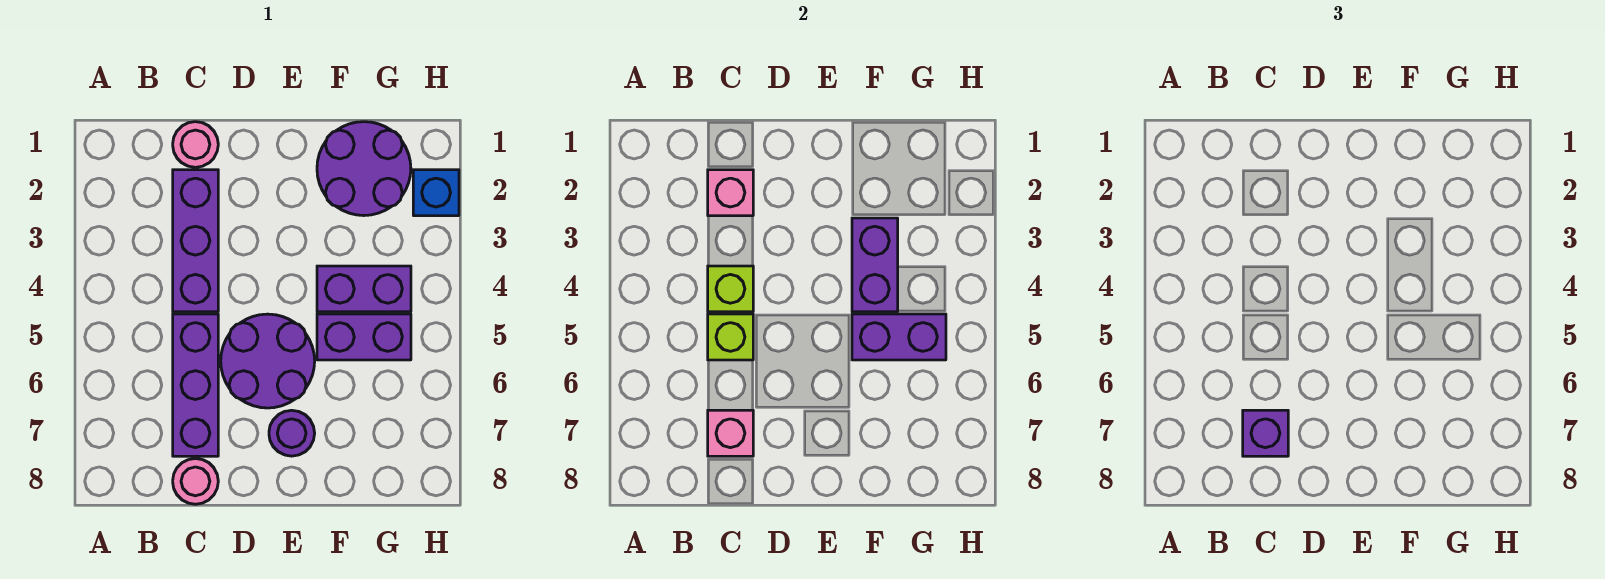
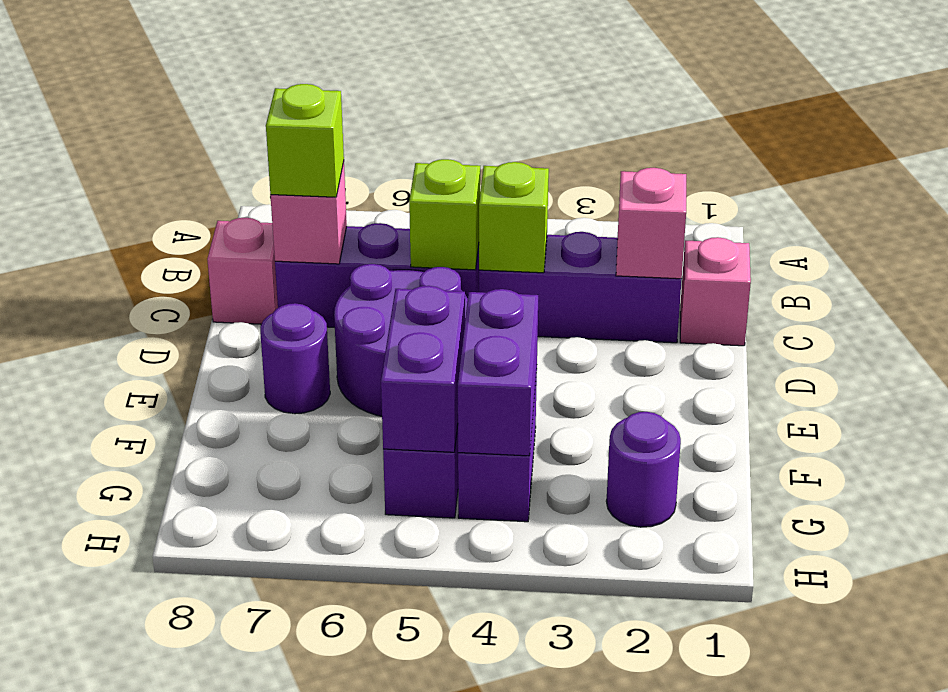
pink round brick C1 level 1 -> pink brick C1 level 1
purple brick C7 level 3 -> lime brick C7 level 3
pink round brick C8 level 1 -> pink brick C8 level 1
purple round brick F1:G2 level 1 -> purple round brick G2 level 1
purple brick F3:F4 level 2 -> purple brick F4:G4 level 2
blue brick H2 level 1 -> none

